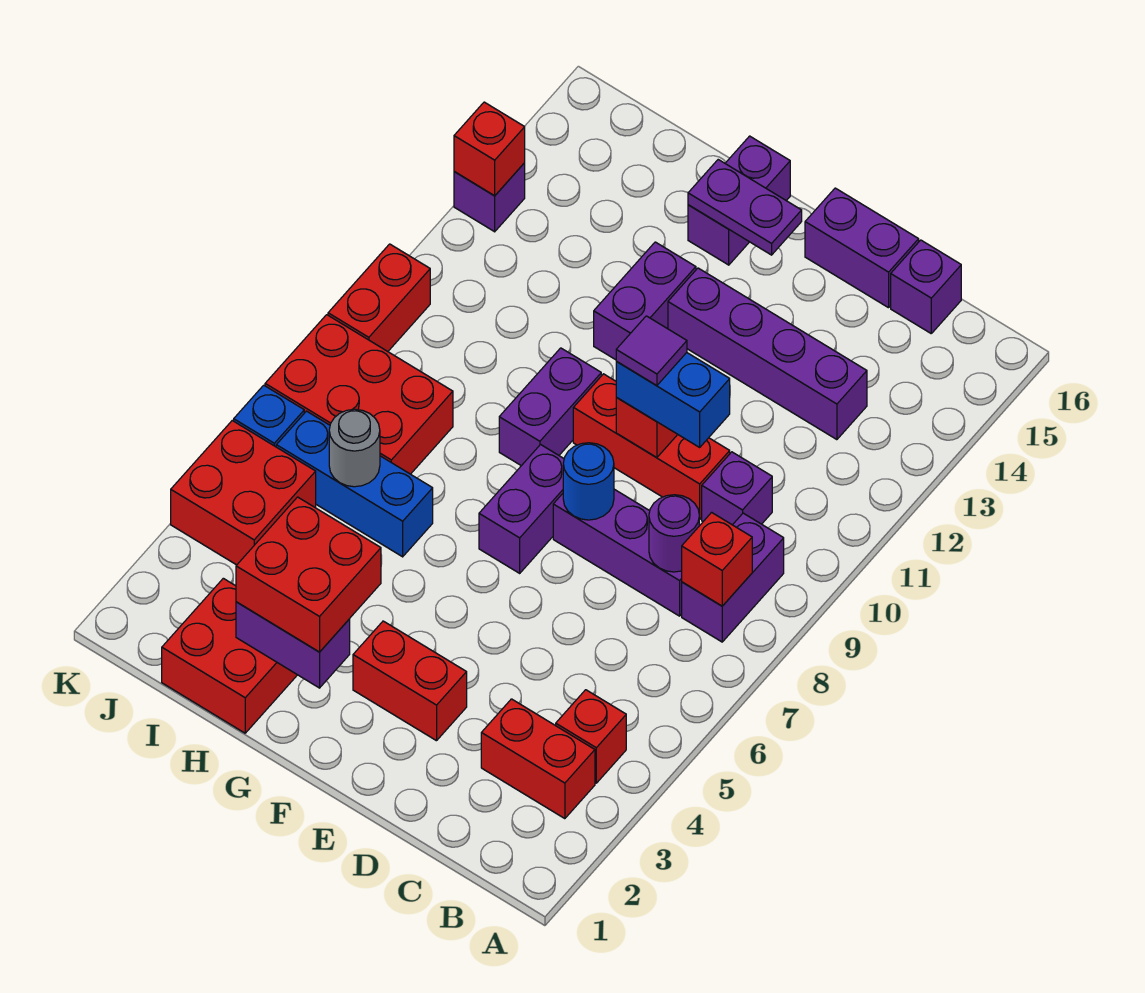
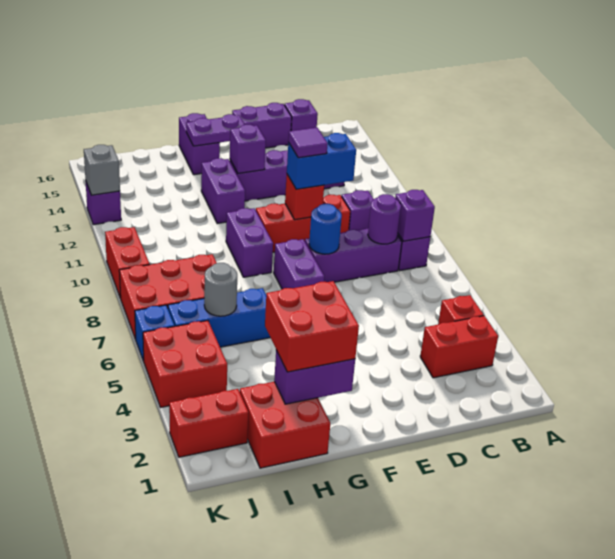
red brick B8 level 2 -> purple brick B8 level 2
red brick E3:F3 level 1 -> red brick J2:K2 level 1
none -> purple brick F13 level 2
red brick K13 level 2 -> grey brick K13 level 2

